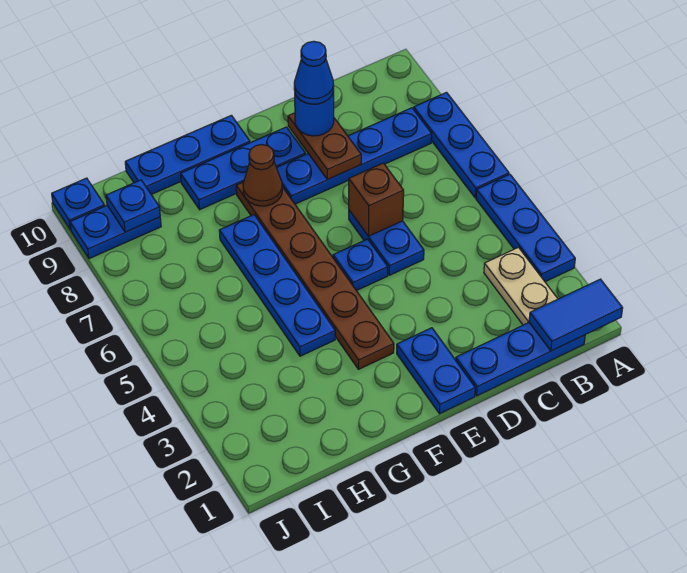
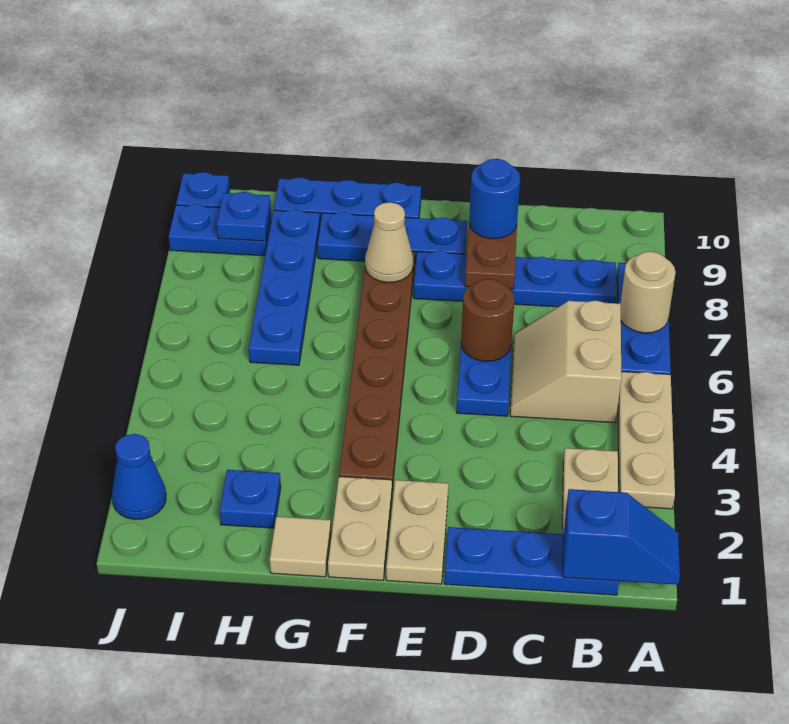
blue tile A1:B1 level 2 -> blue slope A1:B1 level 2 top B
blue plate A3:A5 level 1 -> tan plate A3:A5 level 1
none -> tan round brick A7 level 2
none -> tan slope B5:C6 level 1 top B
brown brick D6 level 2 -> brown round brick D6 level 2
blue cone D9 level 4 -> blue cone J2 level 1
blue plate E1:E2 level 1 -> tan plate E1:E2 level 1
blue plate E5 level 1 -> blue plate H2 level 1
none -> tan plate F1:F2 level 1
brown cone F8 level 2 -> tan cone F8 level 2
none -> tan tile G1 level 1
blue plate G4:G7 level 1 -> blue plate H6:H9 level 1

